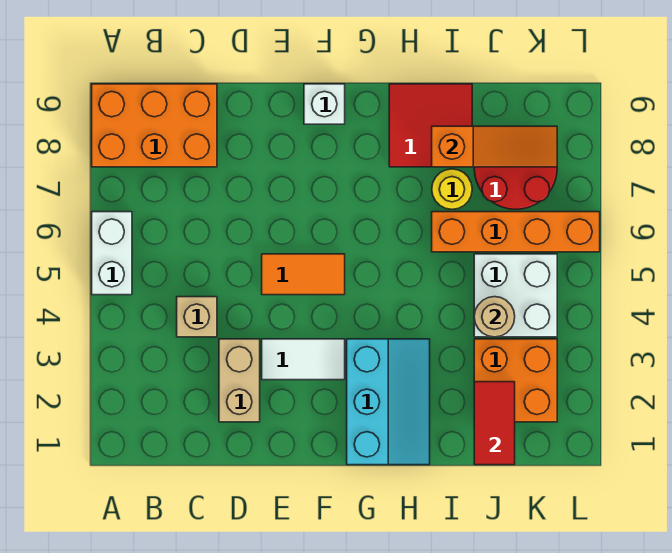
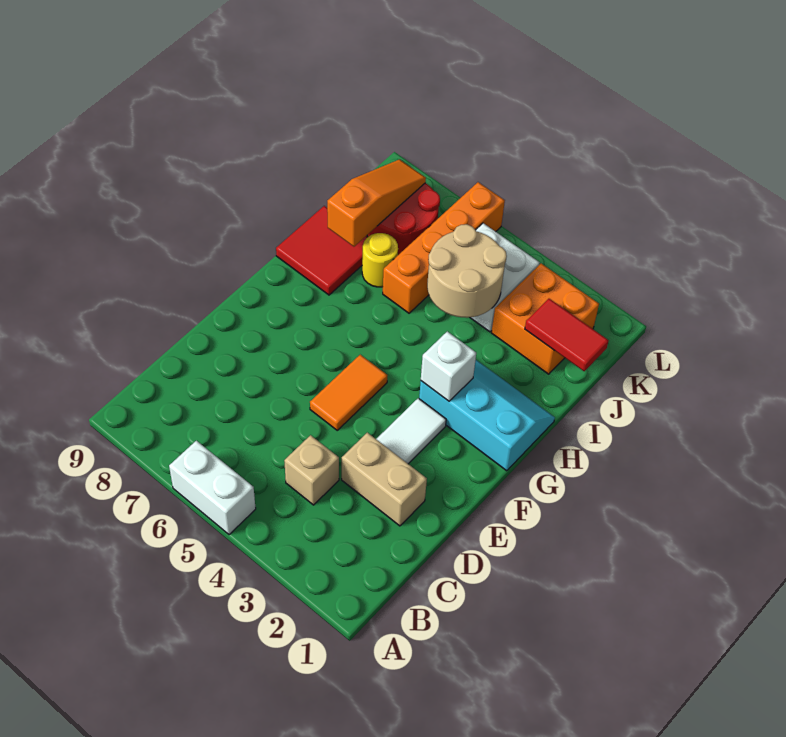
orange brick A8:C9 level 1 -> none
white brick F9 level 1 -> white brick G3 level 2
tan round brick J4 level 2 -> tan round brick I4:J5 level 2

